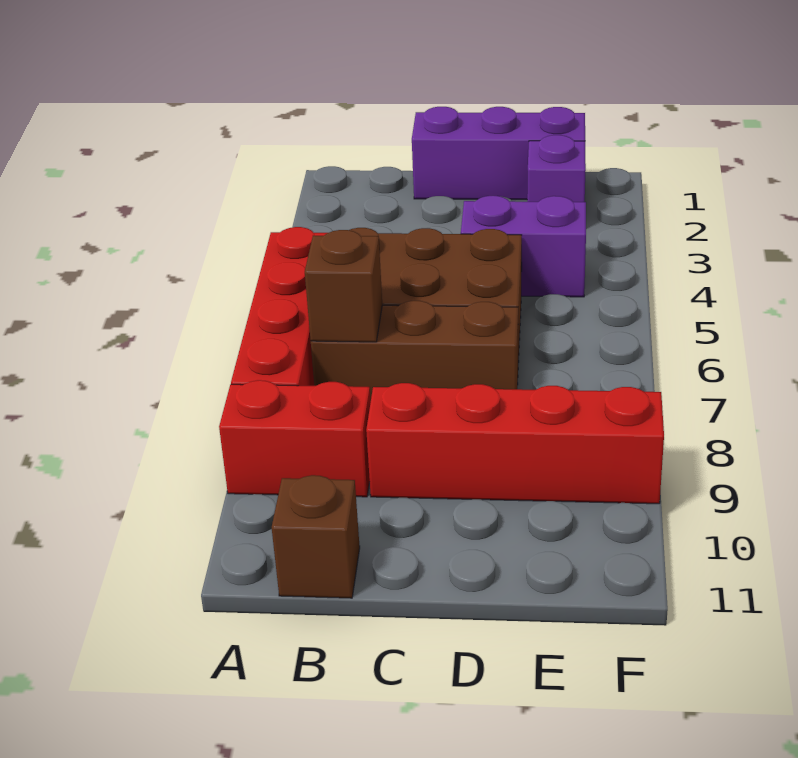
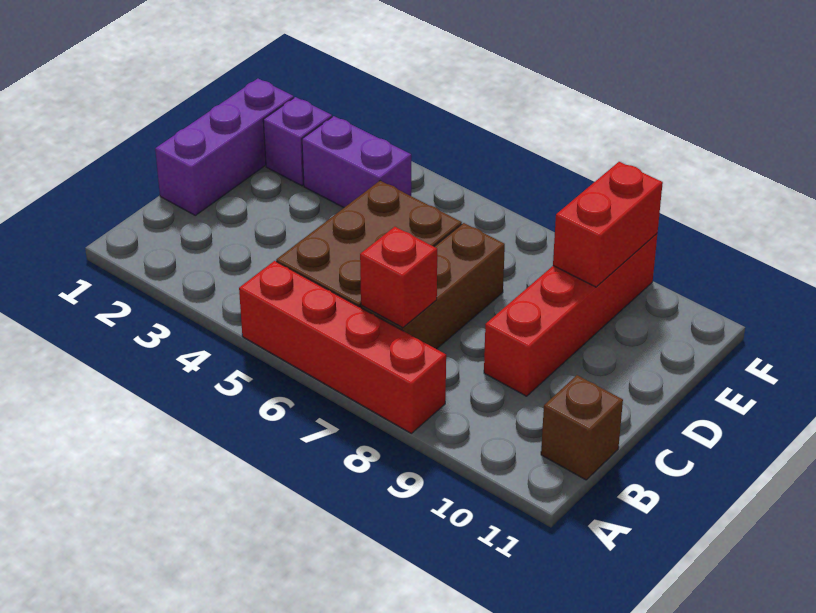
red brick A9:B9 level 1 -> red brick E9:F9 level 2
brown brick B7 level 2 -> red brick B7 level 2
purple brick D4:E4 level 1 -> purple brick E3:E4 level 1

